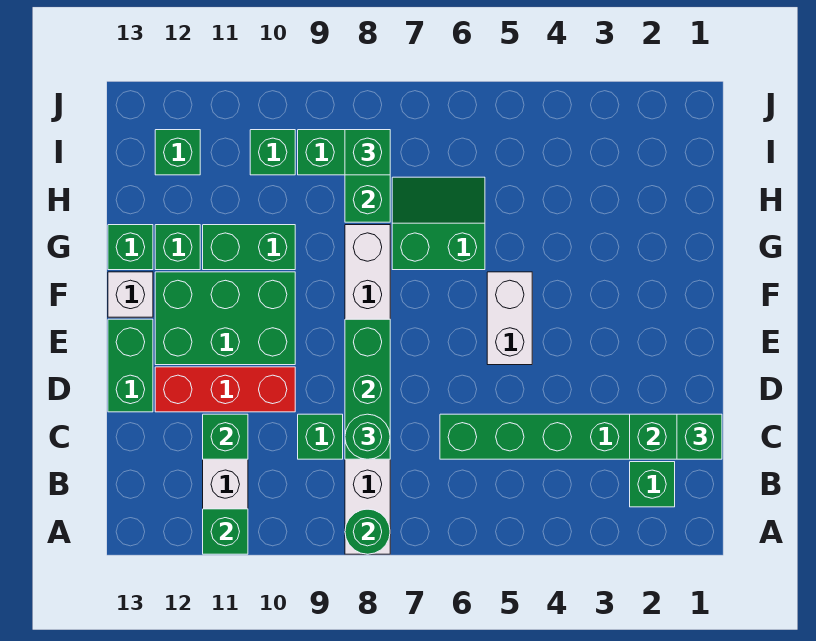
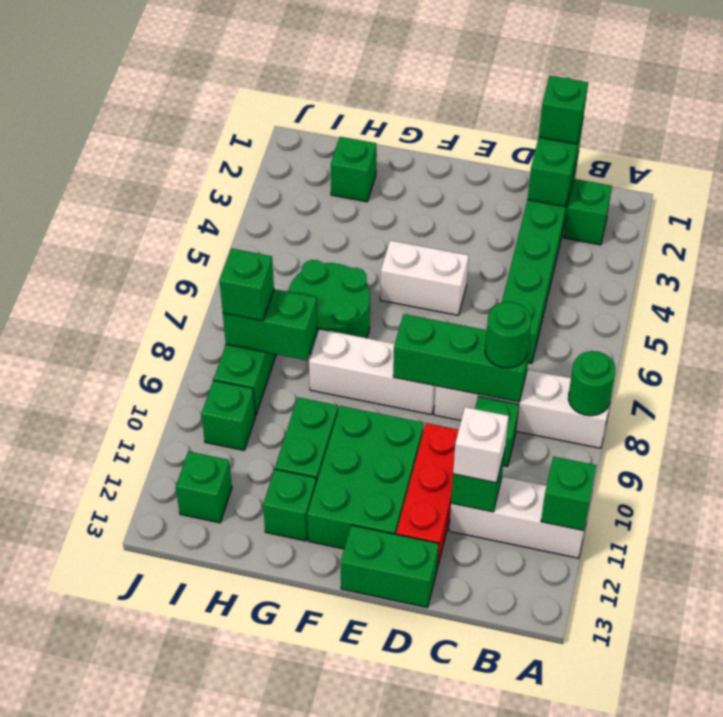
white brick F13 level 1 -> white brick C11 level 3
green slope G6:H7 level 1 top G -> green round brick G6:H7 level 1
green brick G13 level 1 -> green brick H2 level 1

